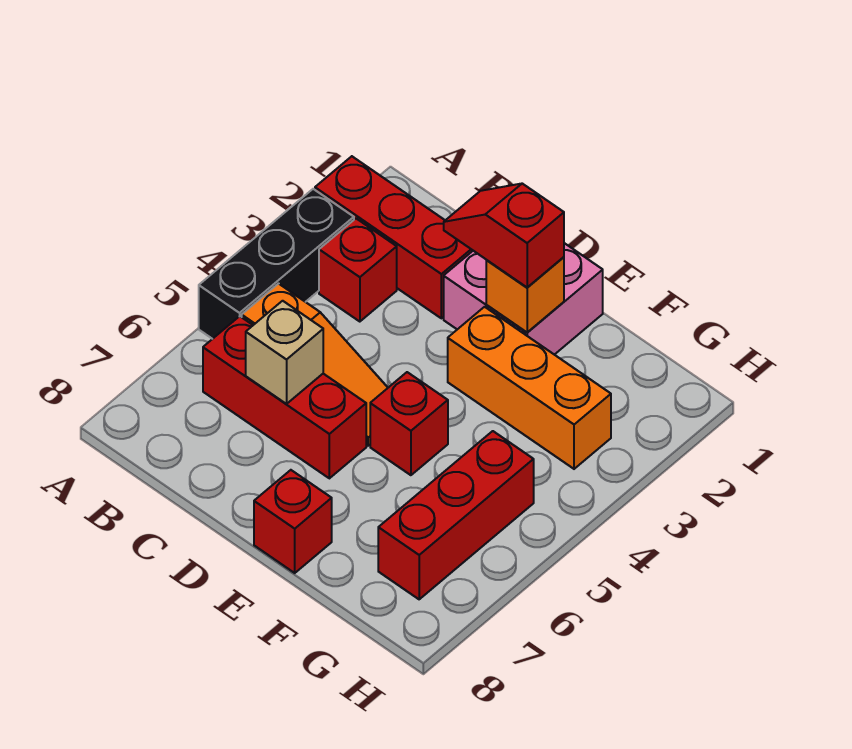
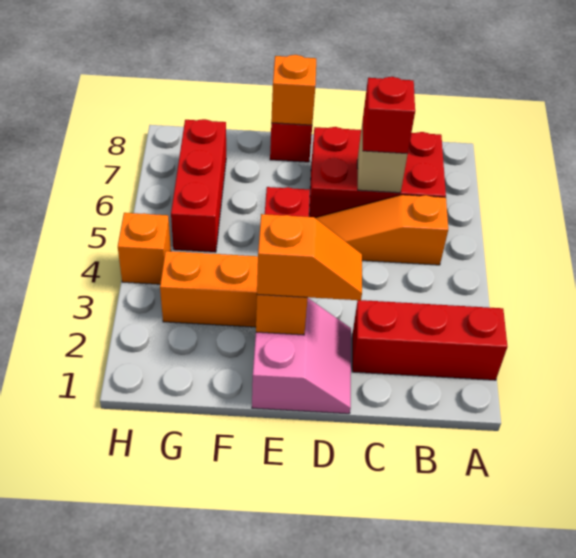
black brick A3:A5 level 1 -> none
red brick B3 level 1 -> red brick C6 level 3
red brick B6:D6 level 1 -> red brick B6:D7 level 1
pink brick D1:E2 level 1 -> pink slope D1:E2 level 1 top E
red slope D2:E2 level 3 top E -> orange slope D2:E2 level 3 top E
none -> orange brick E8 level 2
none -> orange brick H4 level 1

